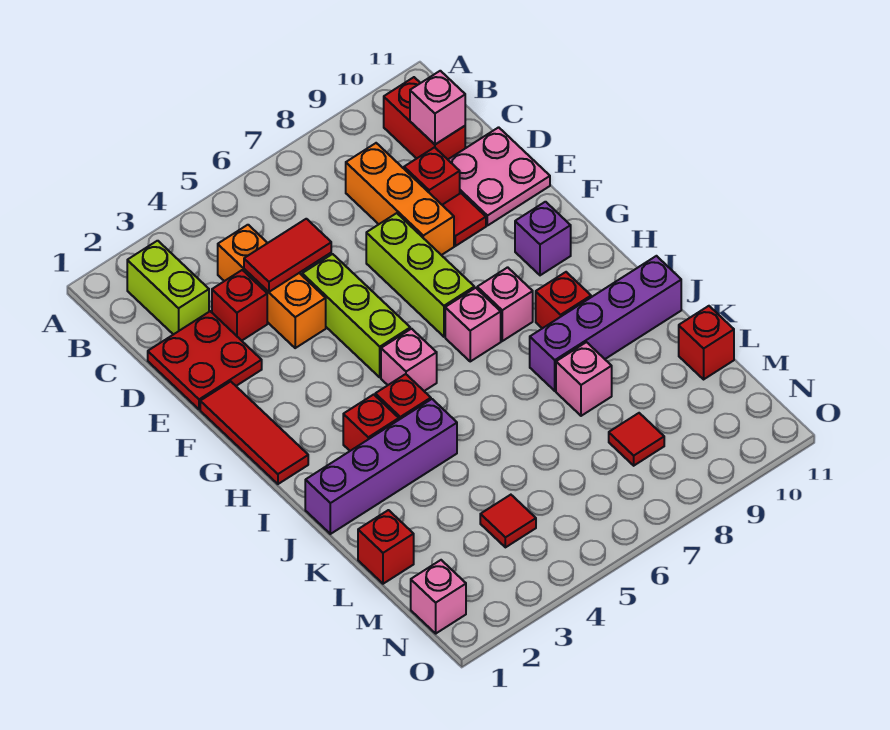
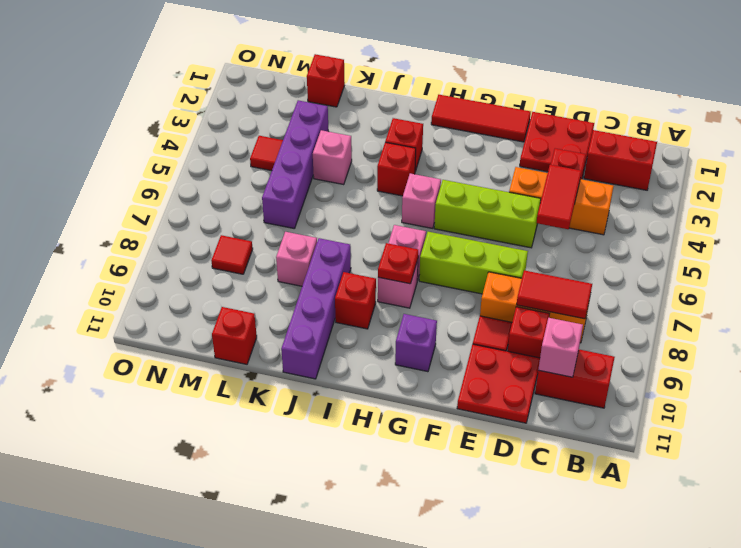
lime brick B2:C2 level 1 -> red brick B2:C2 level 1
none -> red tile C8:D8 level 2
pink plate D10:E11 level 1 -> red plate D10:E11 level 1
none -> red plate H8 level 2
purple brick J1:J4 level 1 -> purple brick L3:L6 level 1
pink brick N1 level 1 -> pink brick K4 level 1

